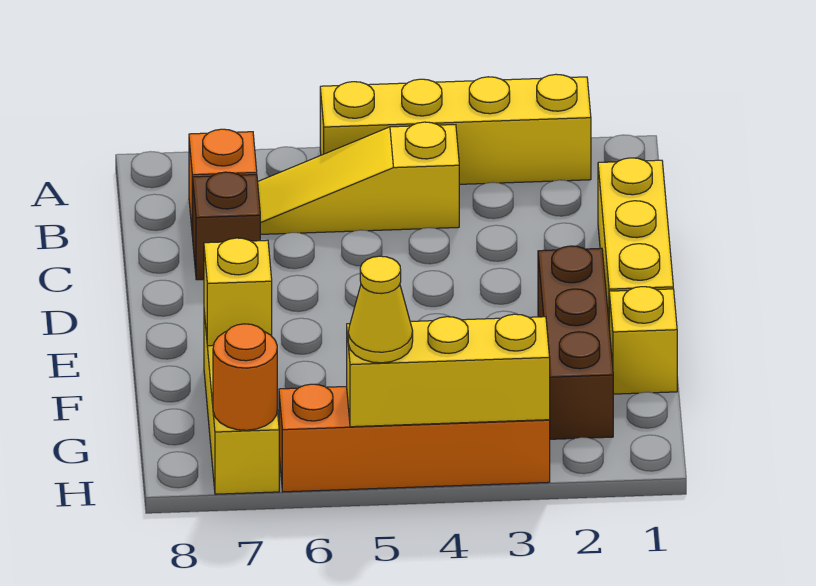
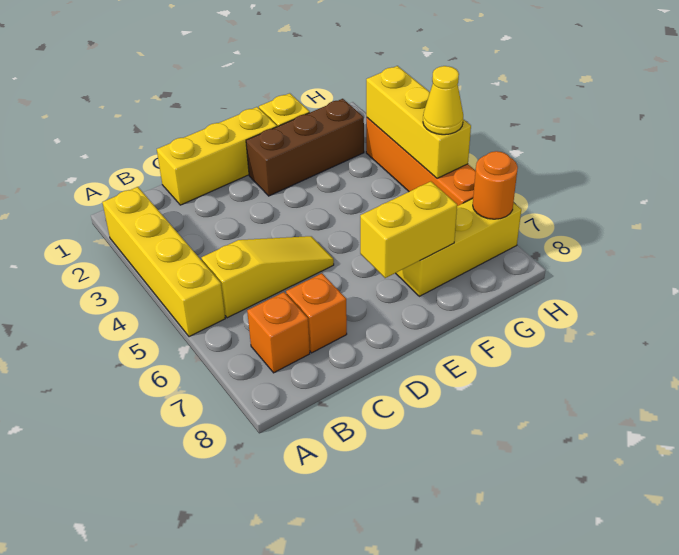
yellow slope B4:B6 level 1 top 4 -> yellow slope B5:D5 level 1 top B
brown brick C7 level 1 -> orange brick C7 level 1
yellow brick F7 level 2 -> yellow brick E7:F7 level 2

